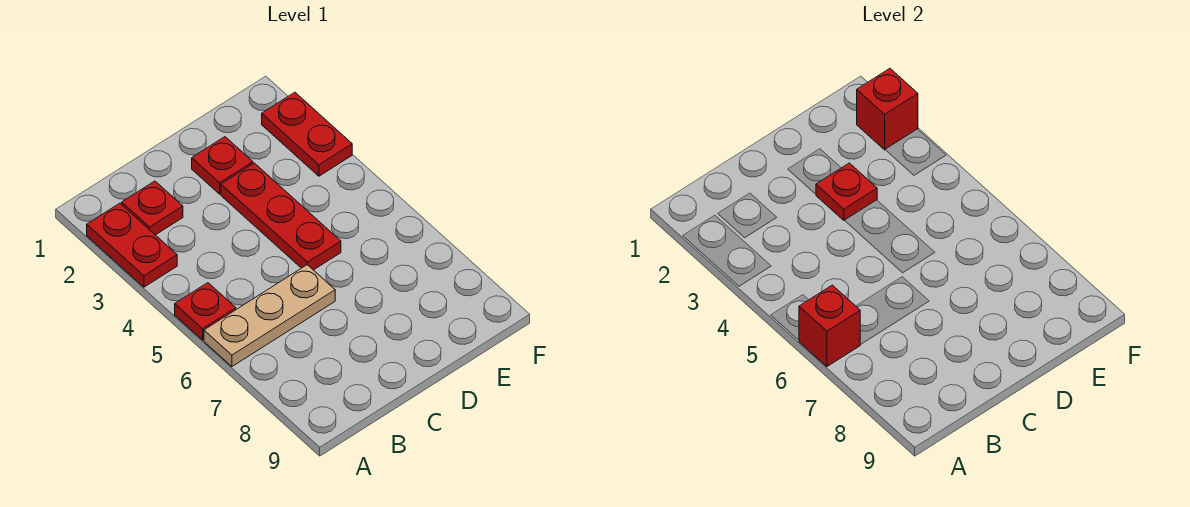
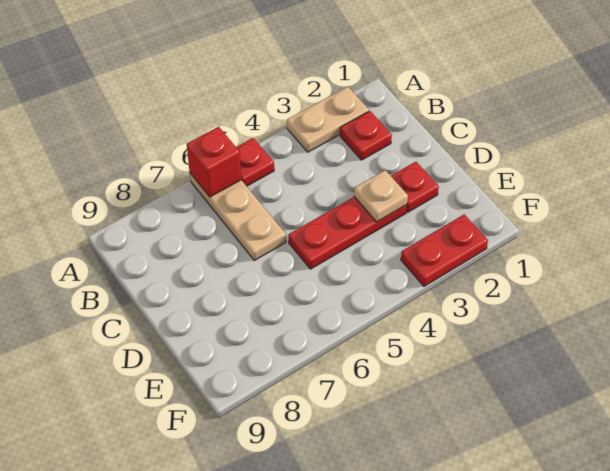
red plate A2:A3 level 1 -> tan plate A2:A3 level 1
red plate D3 level 2 -> tan plate D3 level 2
red brick F2 level 2 -> none

